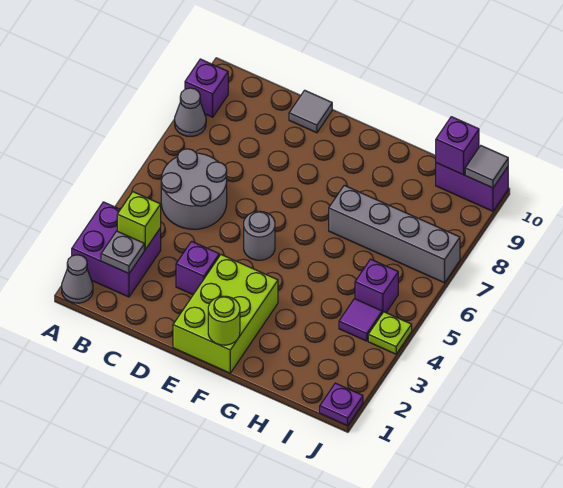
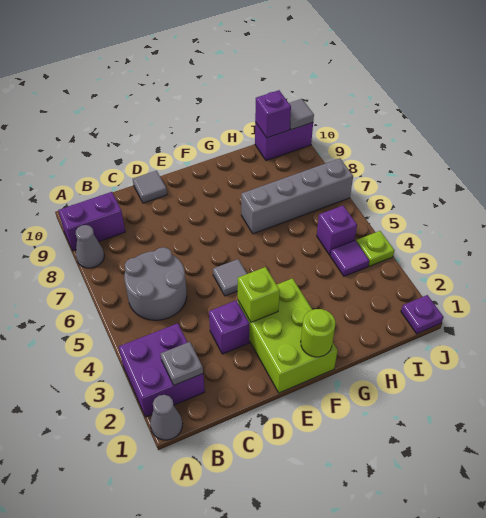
purple brick A9 level 1 -> purple brick A9:B9 level 1
lime brick B3 level 2 -> lime brick E3 level 2
grey round brick E5 level 1 -> grey tile E5 level 1

